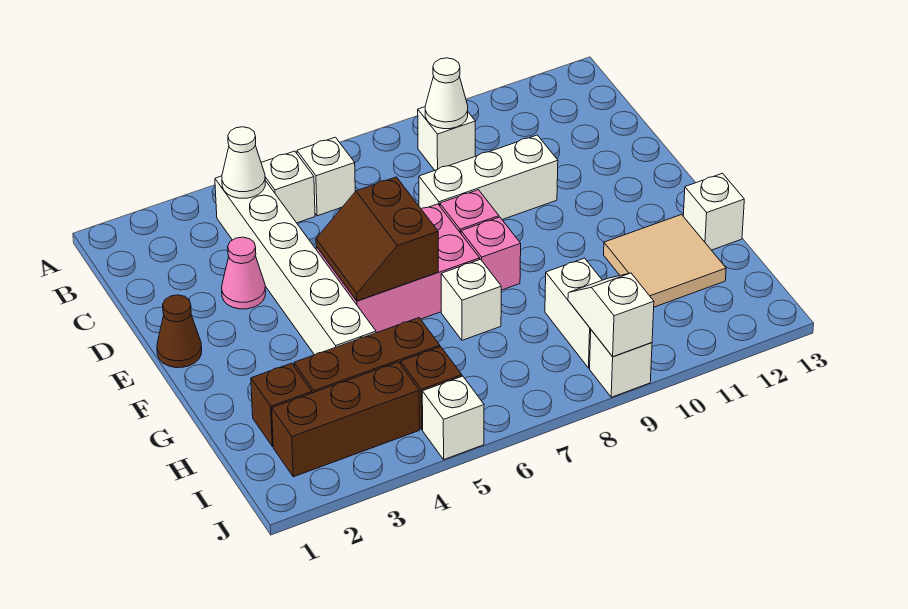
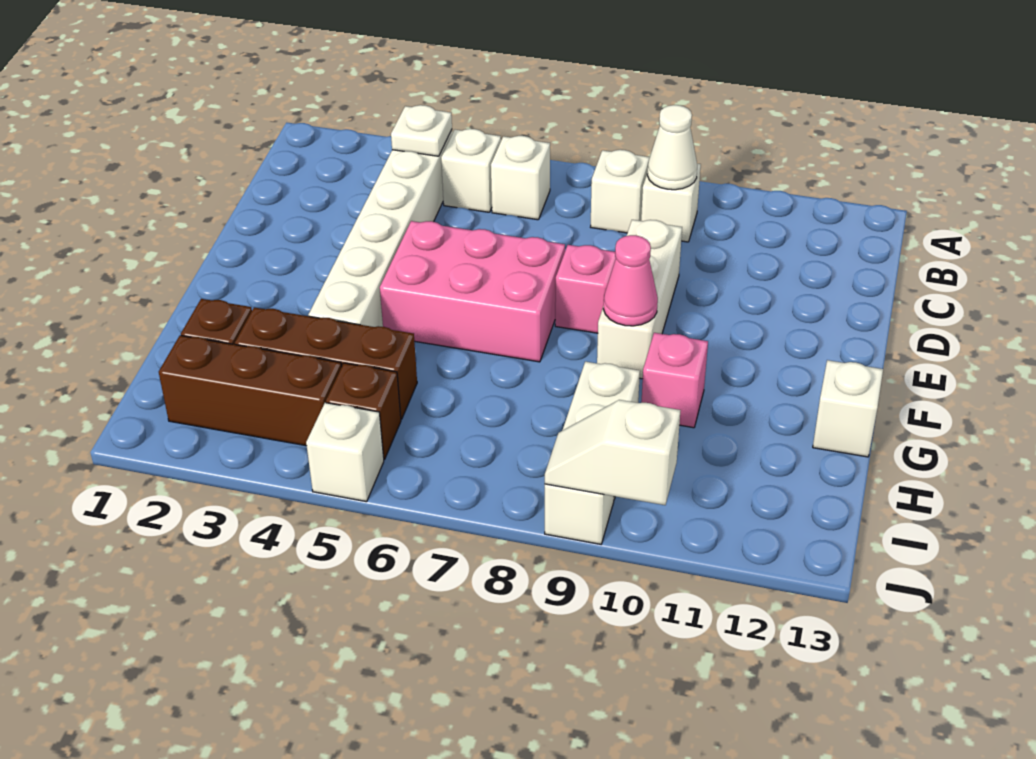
white cone B4 level 2 -> white plate B4 level 2
pink cone D3 level 1 -> pink cone F9 level 2
white brick D8:D10 level 1 -> white brick D9:F9 level 1
brown cone E1 level 1 -> none
brown slope E5:F6 level 2 top 6 -> none
pink brick F8 level 1 -> pink brick G10 level 1
white brick G7 level 1 -> white brick B8 level 1
tan tile G11:H12 level 1 -> none
white slope I9:J9 level 2 top J -> white slope J9:J10 level 2 top 10

